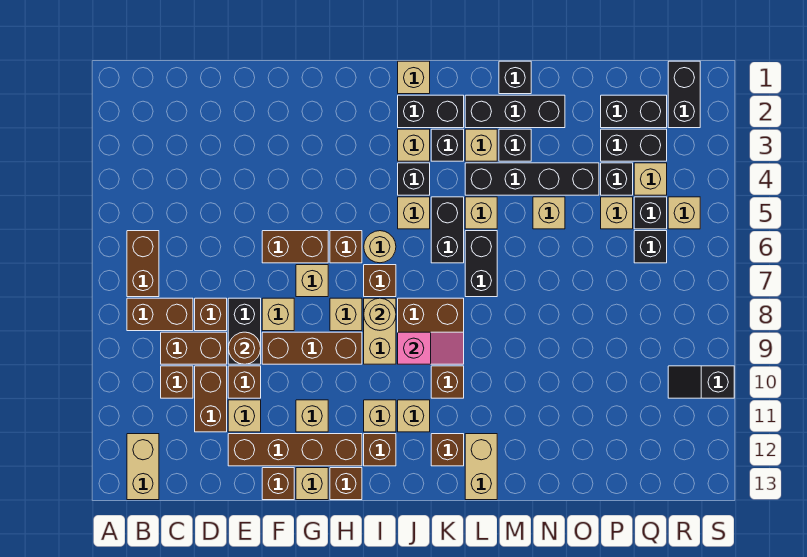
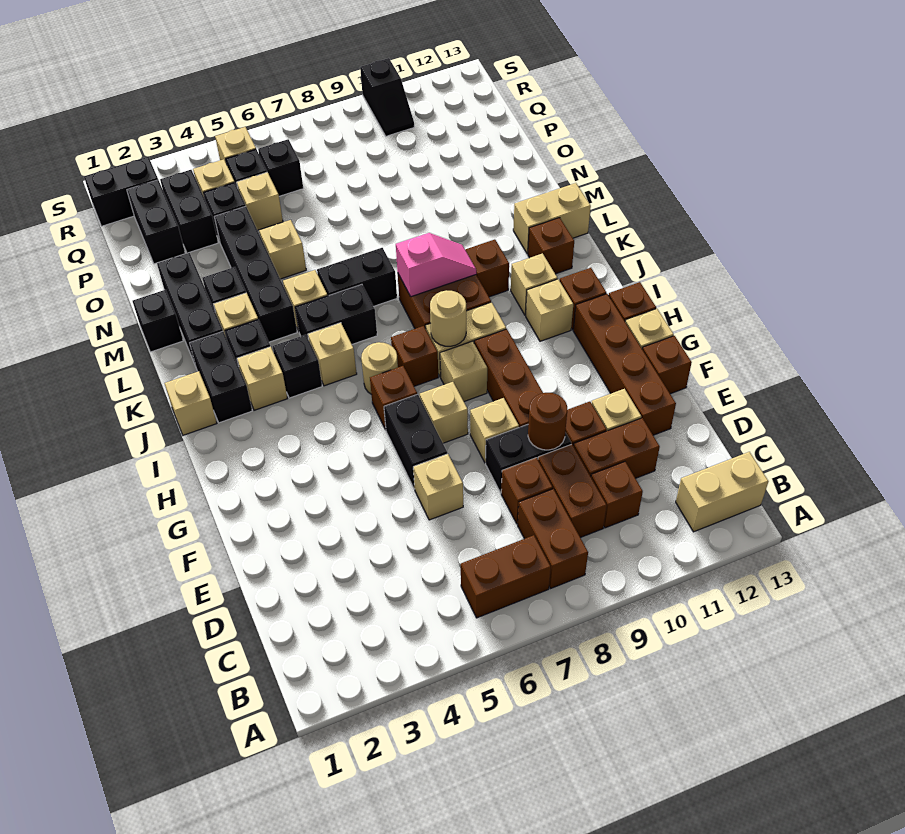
brown brick F6:G6 level 1 -> black brick F6:G6 level 1
tan brick G11 level 1 -> tan brick E6 level 1
pink slope J9:K9 level 2 top J -> pink slope K8:K9 level 2 top 8

